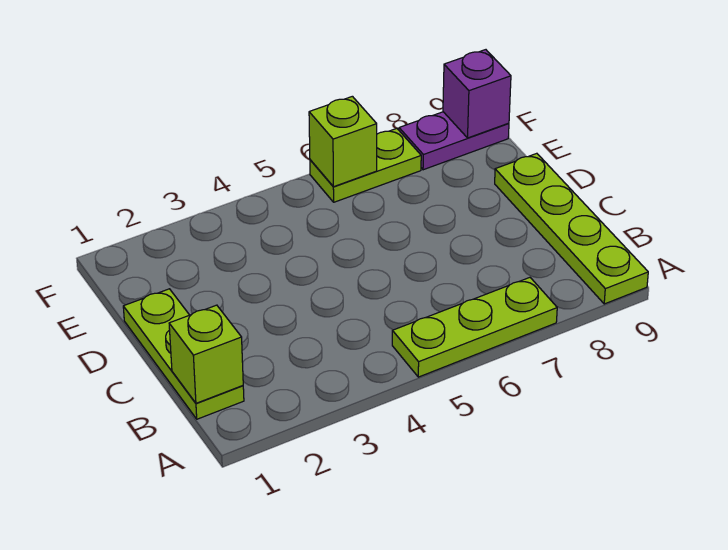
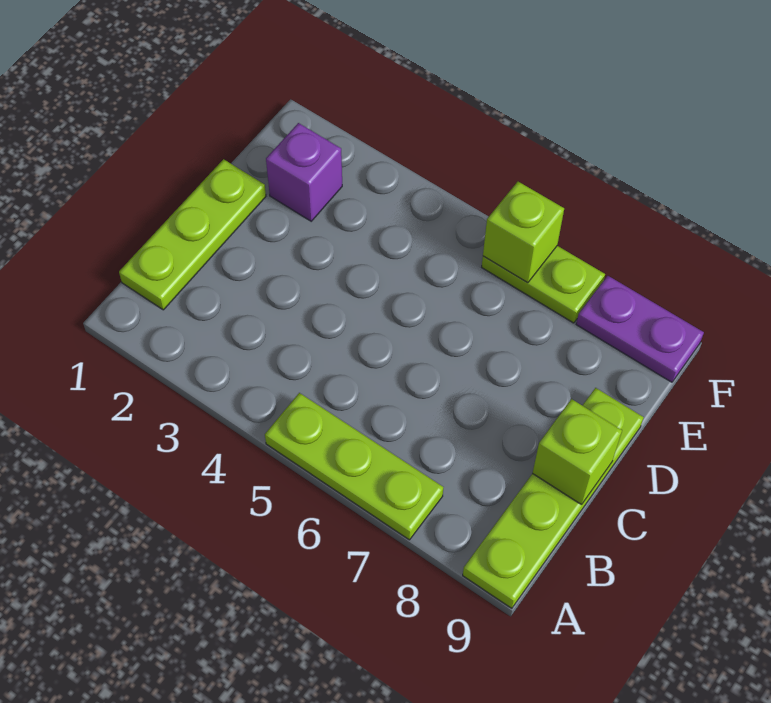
lime brick B1 level 2 -> lime brick C9 level 2
purple brick F9 level 2 -> purple brick E2 level 1

